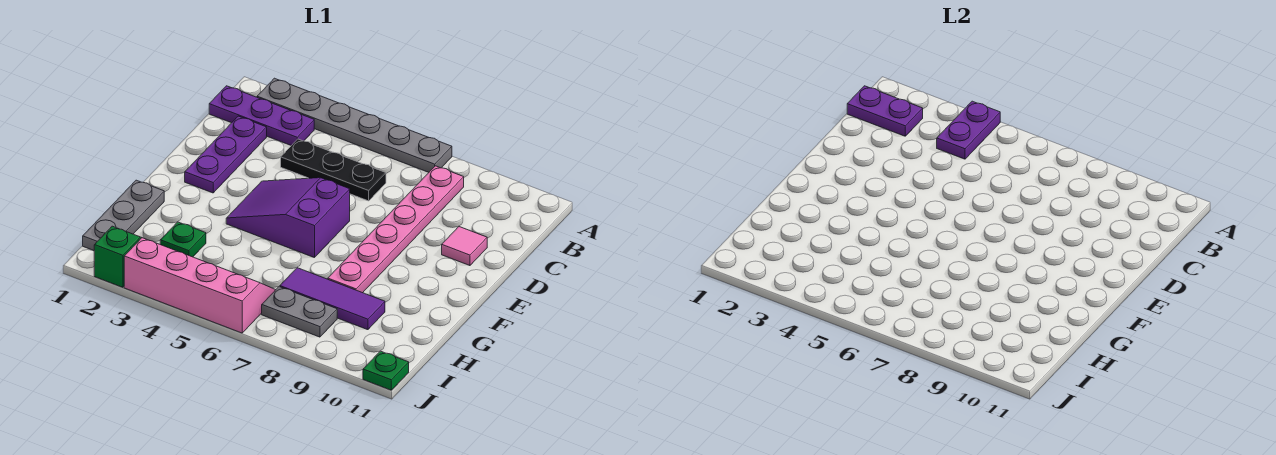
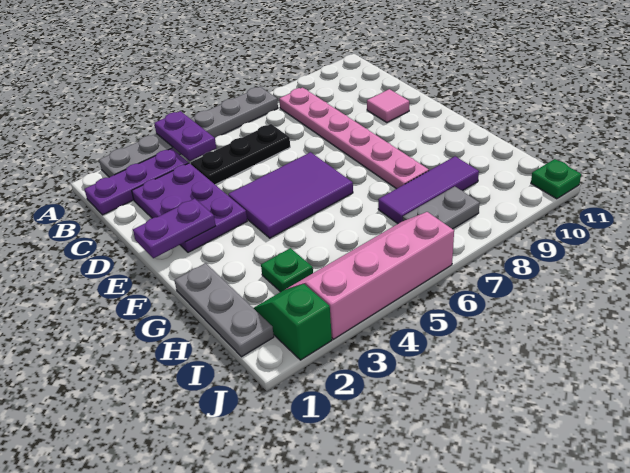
purple plate B1:B2 level 2 -> purple plate E1:E2 level 2
purple plate C2:E2 level 1 -> purple plate C2:E3 level 1
purple slope E4:F6 level 1 top 6 -> purple tile E4:F6 level 1

